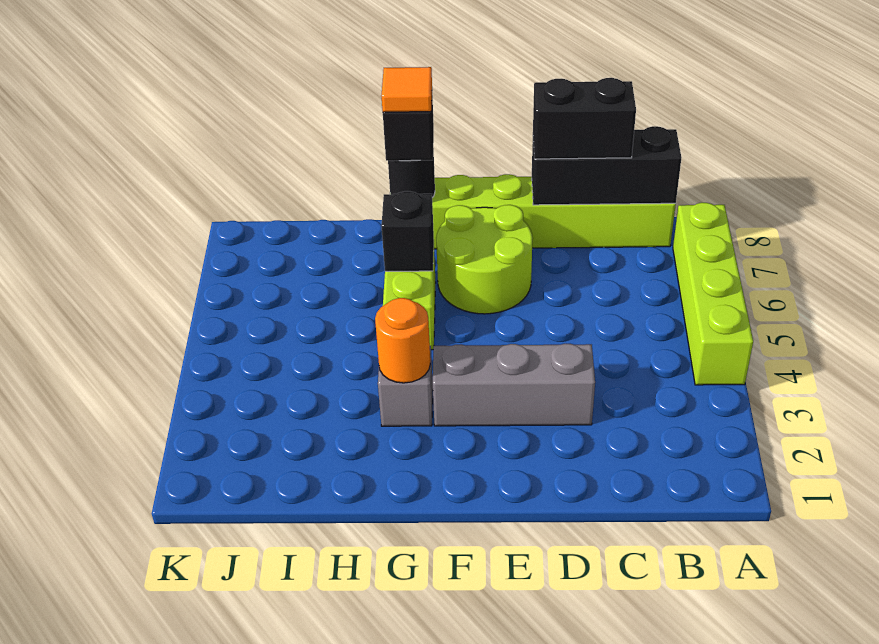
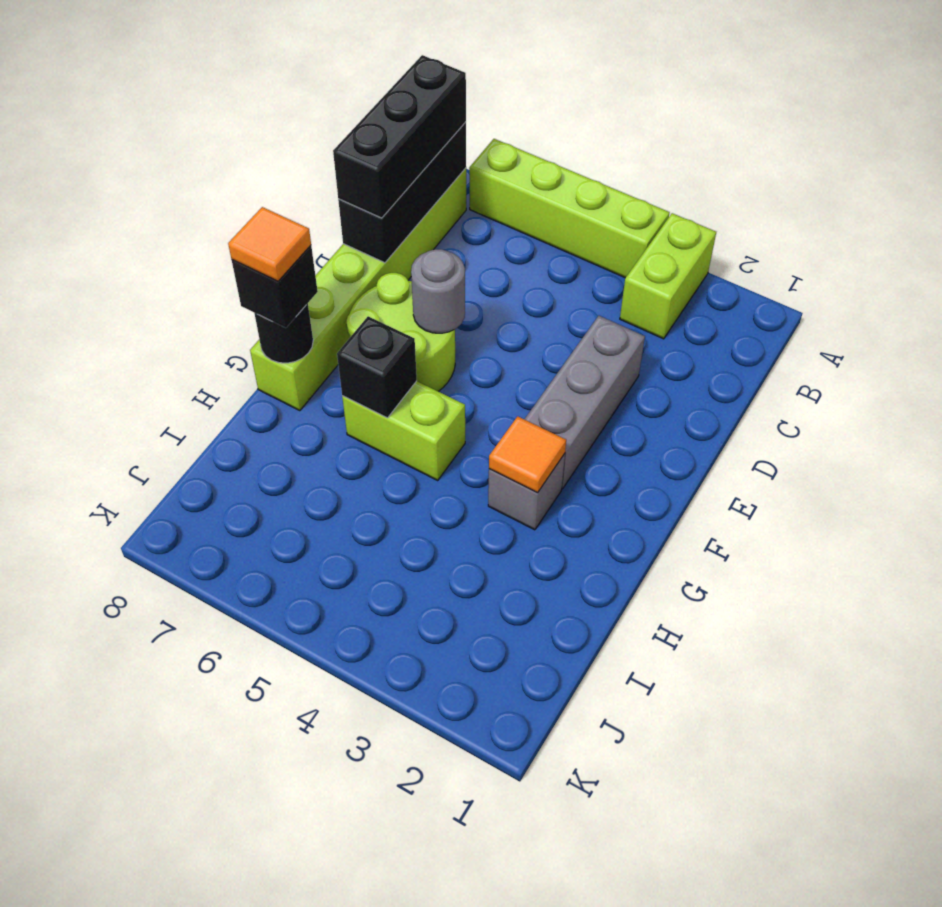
none -> lime brick A3:B3 level 1
black brick C8:D8 level 3 -> black brick B8:D8 level 3
none -> grey round brick E6 level 2
orange round brick G3 level 2 -> orange tile G3 level 2

